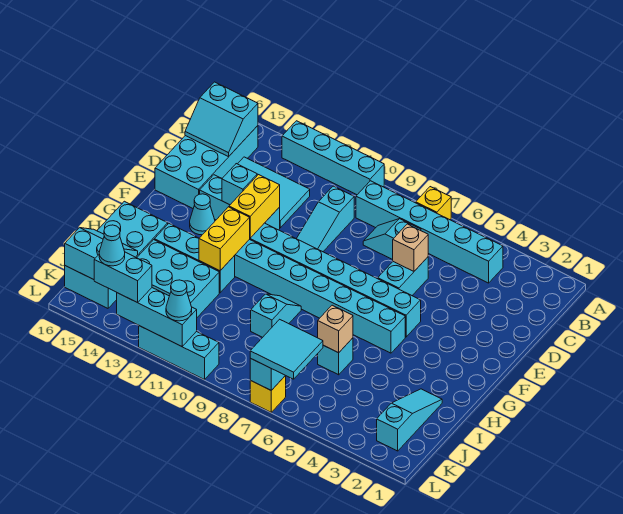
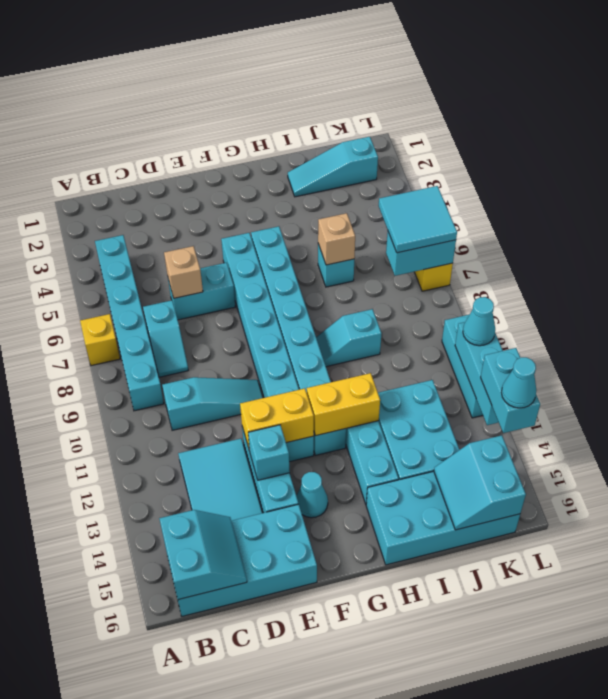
cyan brick A10:A13 level 1 -> none

